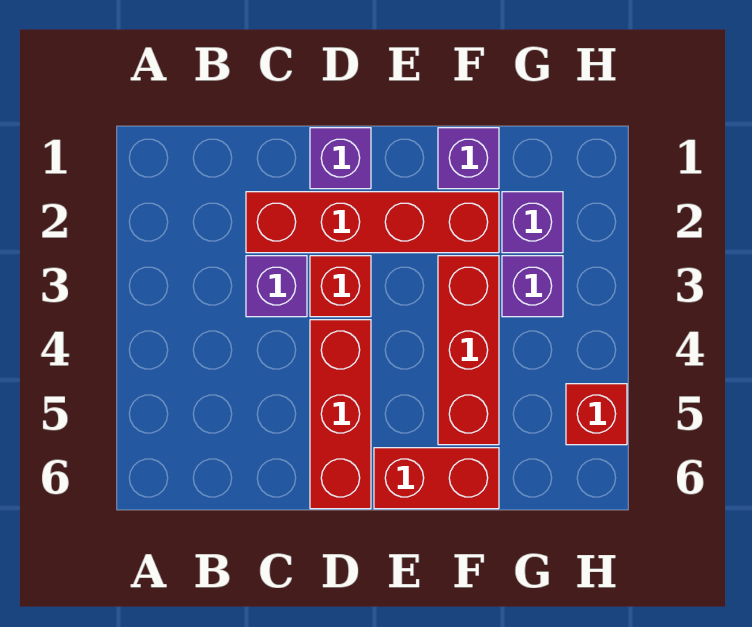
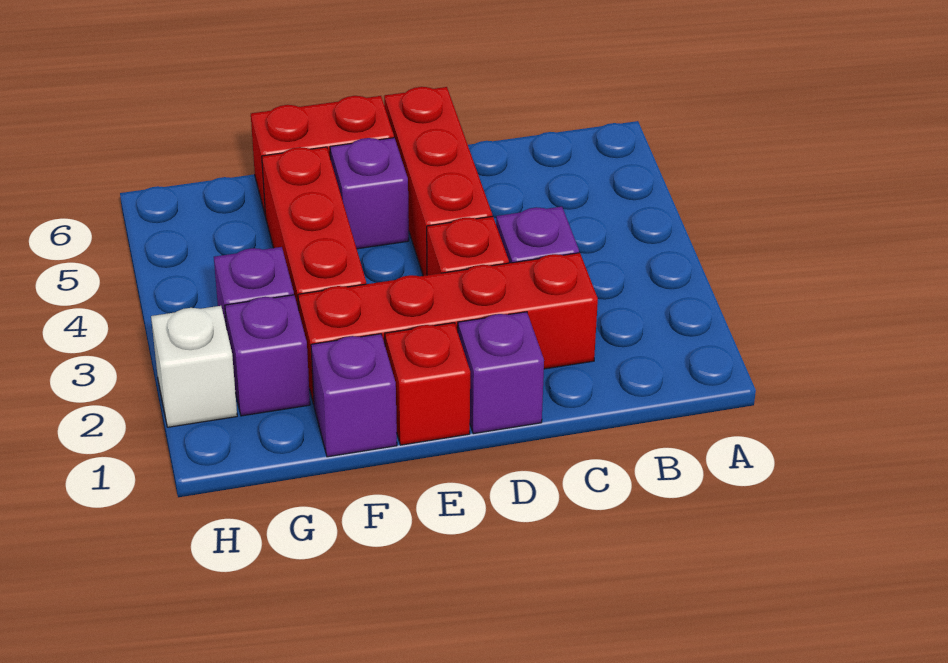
none -> purple brick E5 level 1
none -> white brick H2 level 1
red brick H5 level 1 -> red brick E1 level 1

